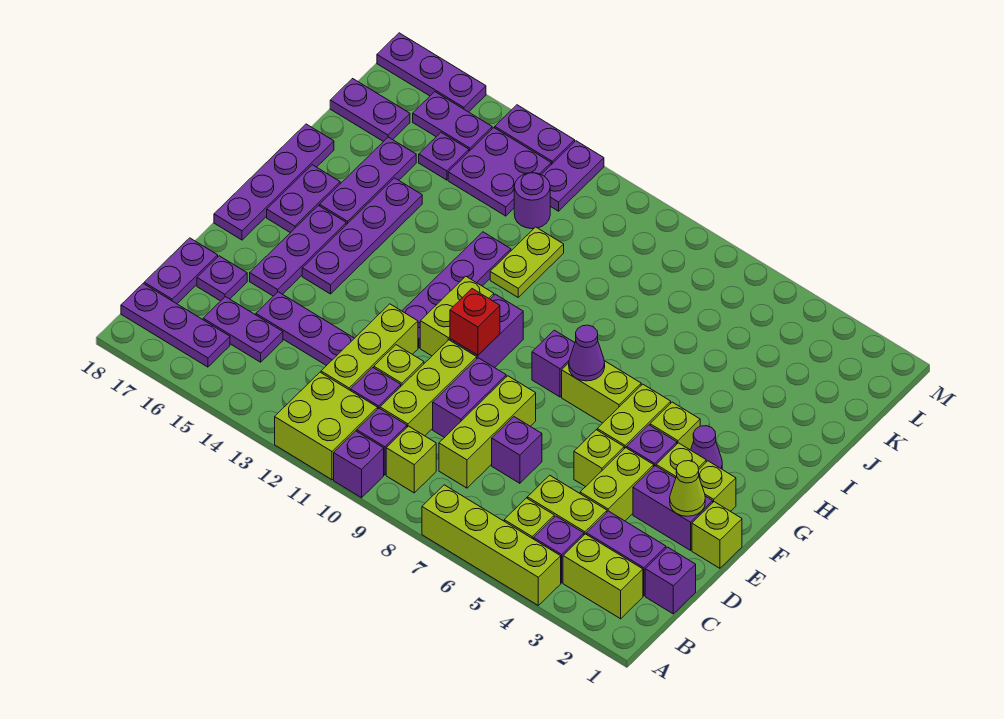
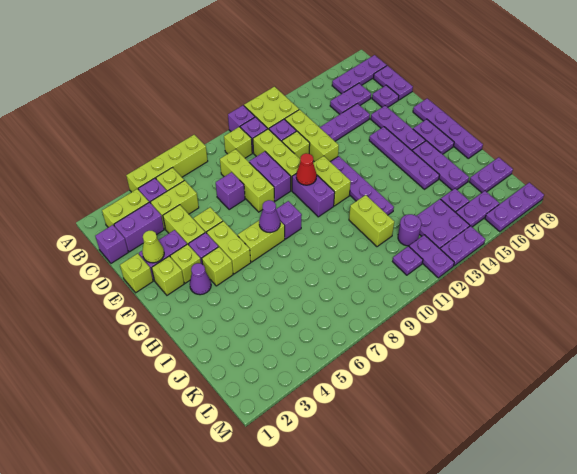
red brick F10 level 2 -> red cone F10 level 2
lime plate I11:J11 level 1 -> lime brick I11:J11 level 1
none -> purple plate L11 level 1

